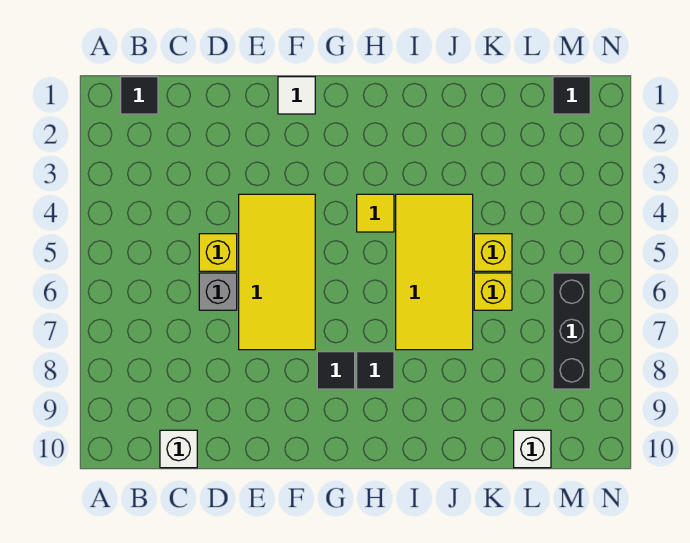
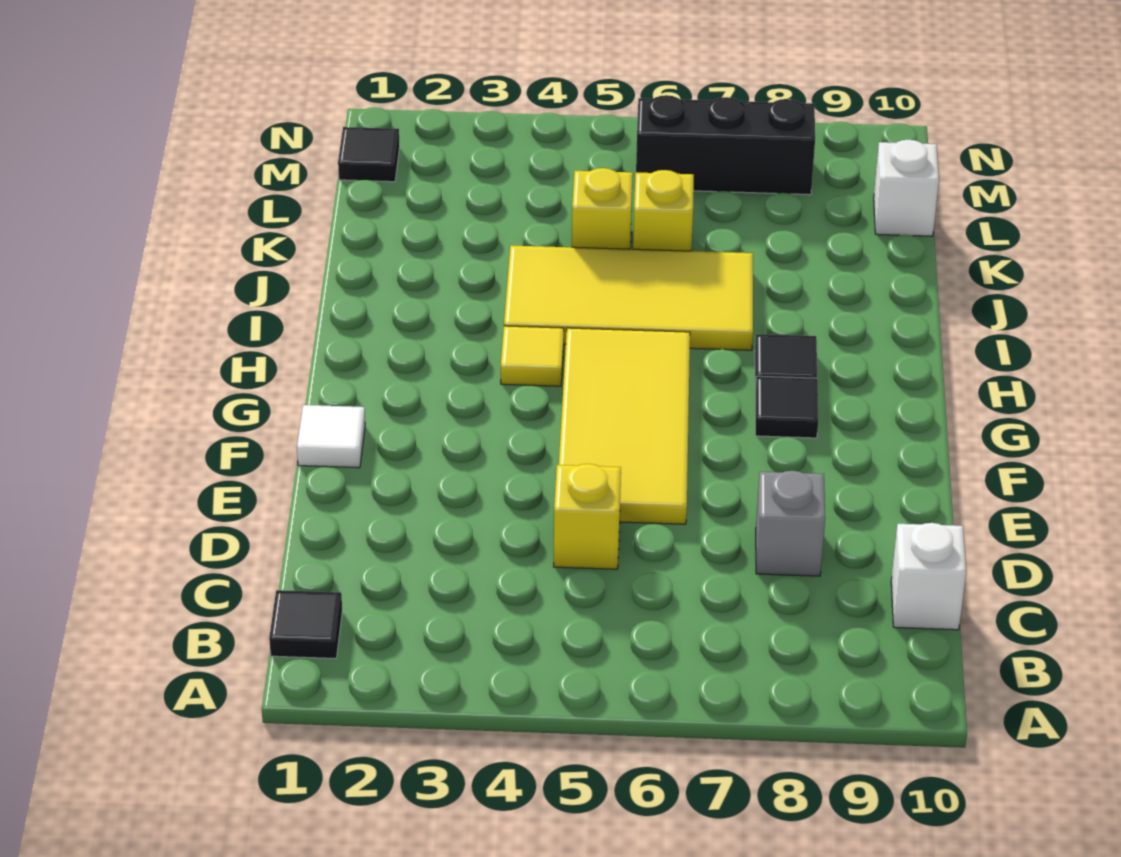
grey brick D6 level 1 -> grey brick D8 level 1
yellow tile E4:F7 level 1 -> yellow tile E5:H6 level 1

